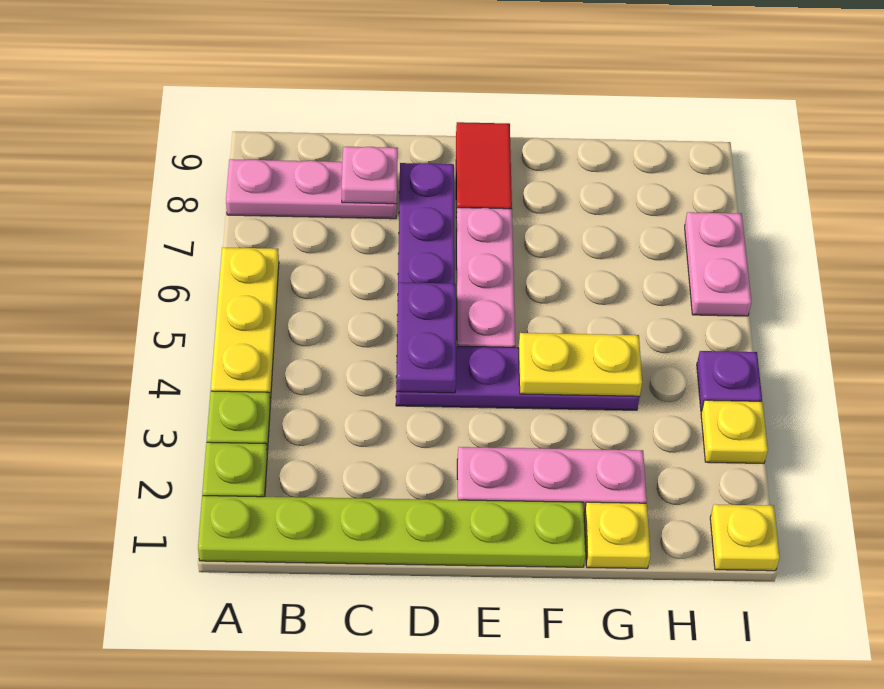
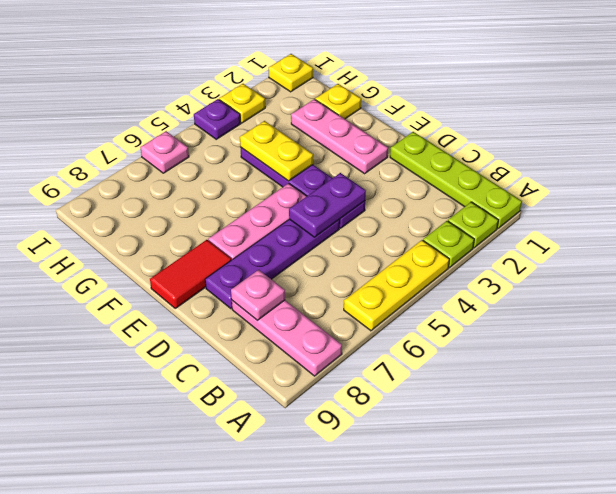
lime plate A1:F1 level 1 -> lime plate A1:D1 level 1
pink plate I6:I7 level 1 -> pink plate I6 level 1

